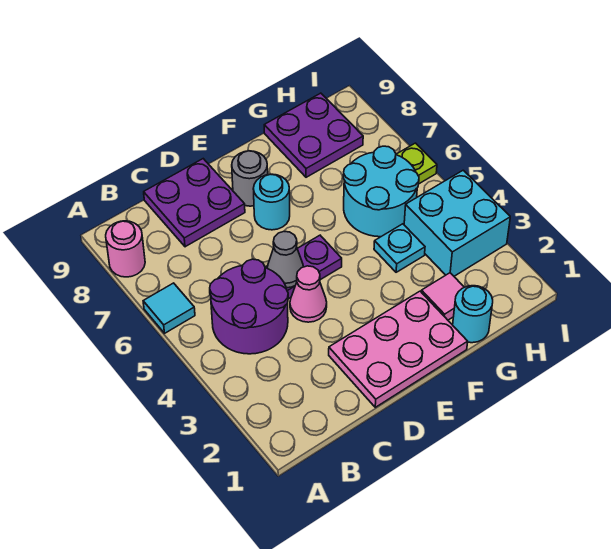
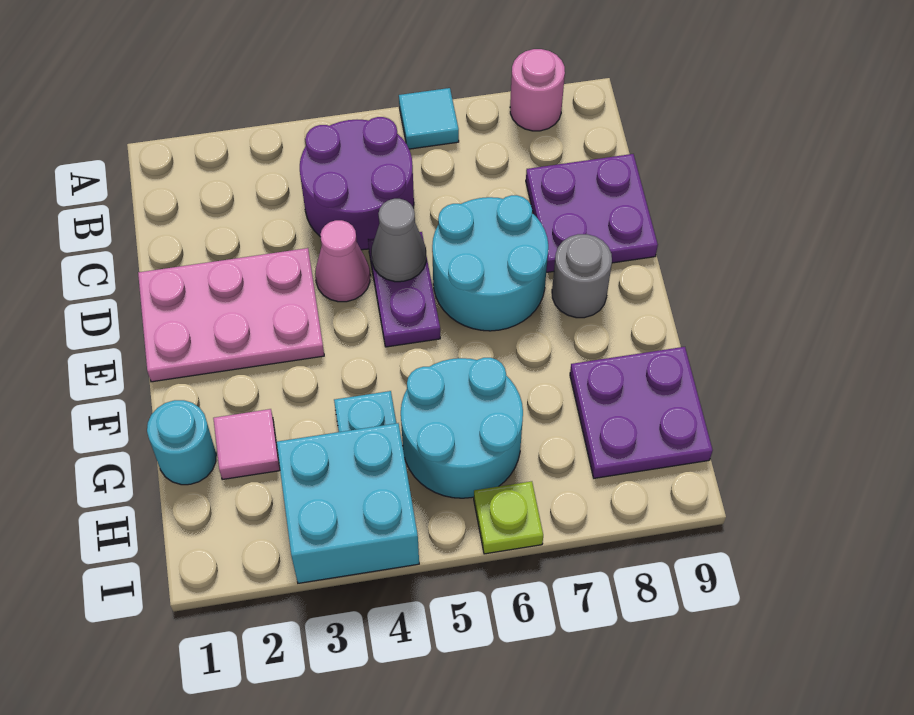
pink plate D1:F2 level 1 -> pink plate D1:E3 level 1
cyan round brick E7 level 1 -> cyan round brick D6:E7 level 1

